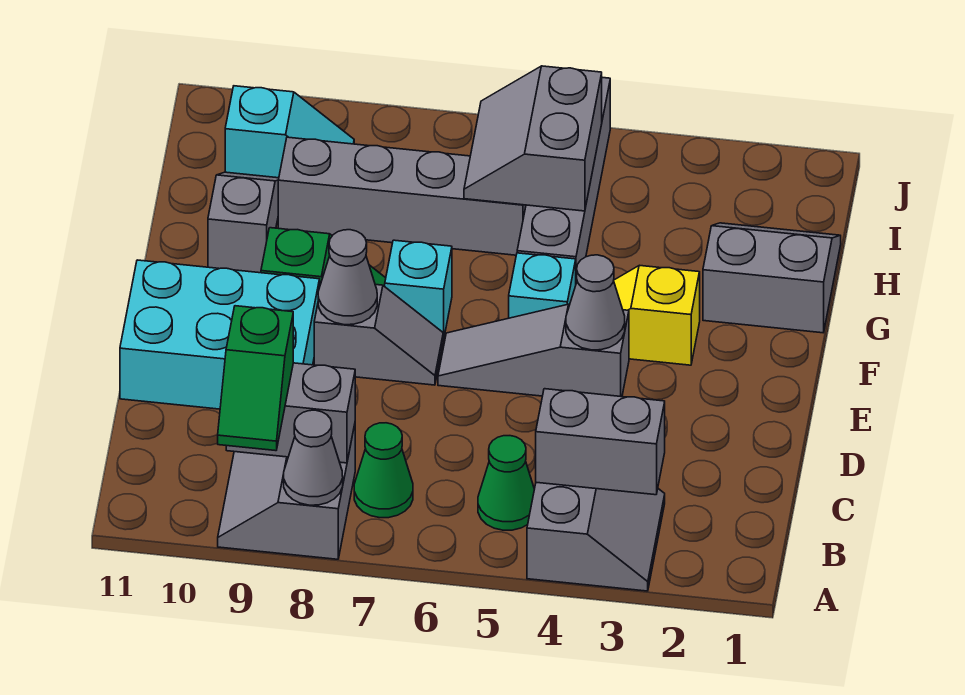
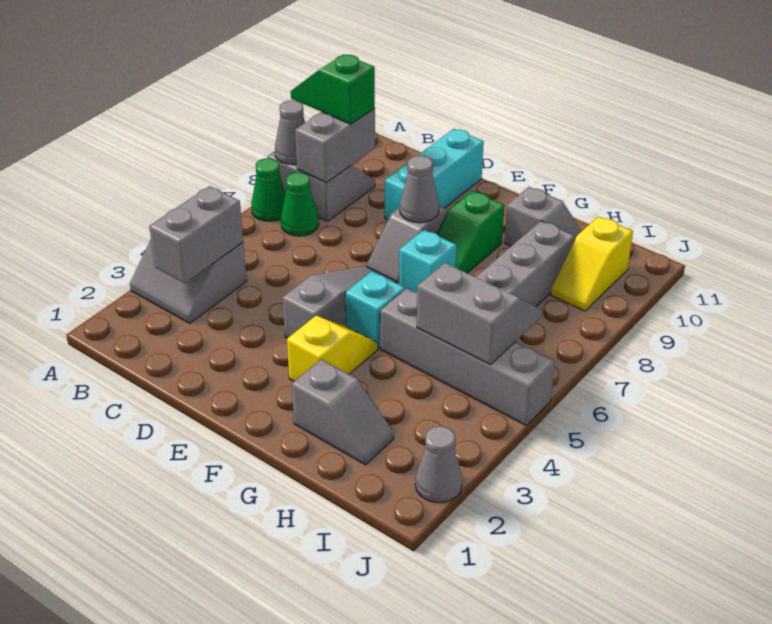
green cone B5 level 1 -> green cone A7 level 1
cyan brick D9:E11 level 1 -> cyan brick D9:D11 level 1
grey cone E4 level 2 -> grey cone J2 level 1
grey slope G1:H2 level 1 top G -> grey slope G2:H2 level 1 top G
cyan slope I9:I10 level 1 top 10 -> yellow slope I9:I10 level 1 top 10

